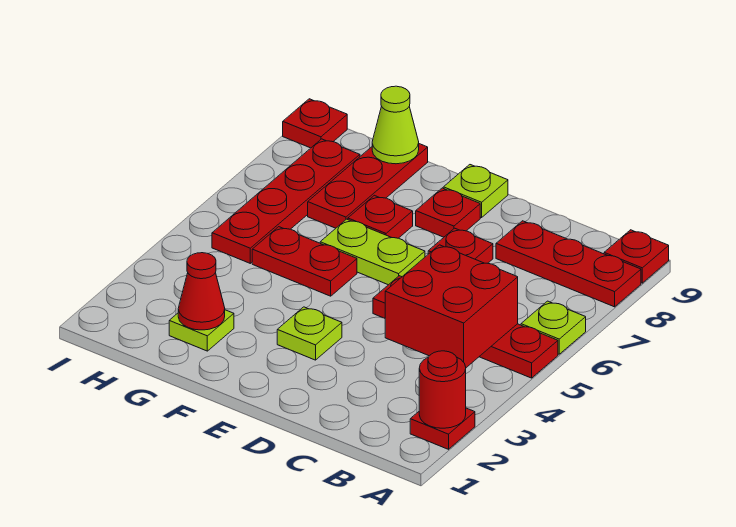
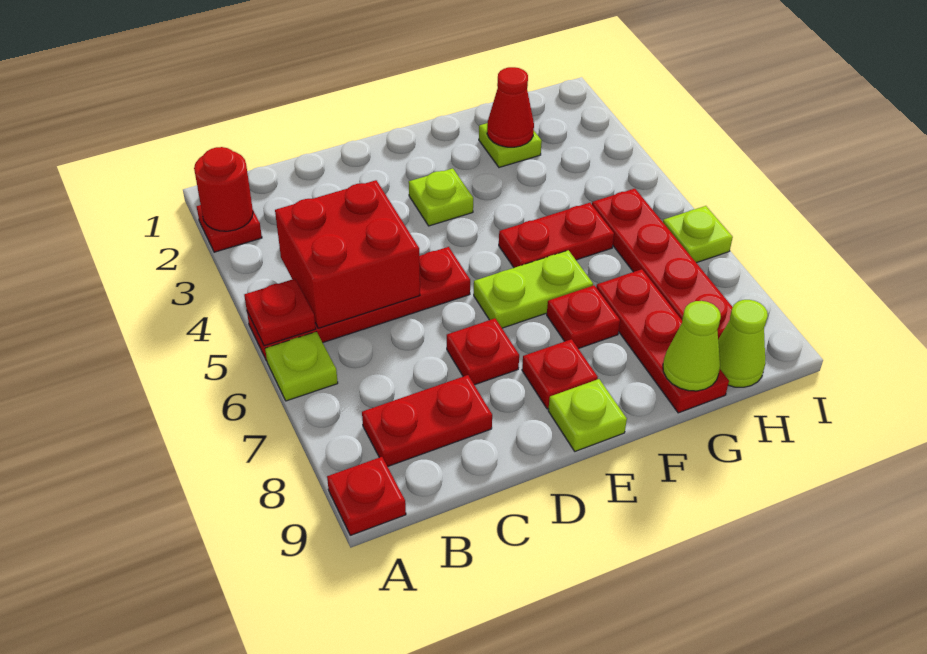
red plate A8:C8 level 1 -> red plate B8:C8 level 1
none -> lime cone H9 level 1
none -> lime plate I6 level 1
red plate I9 level 1 -> red plate A5 level 2

